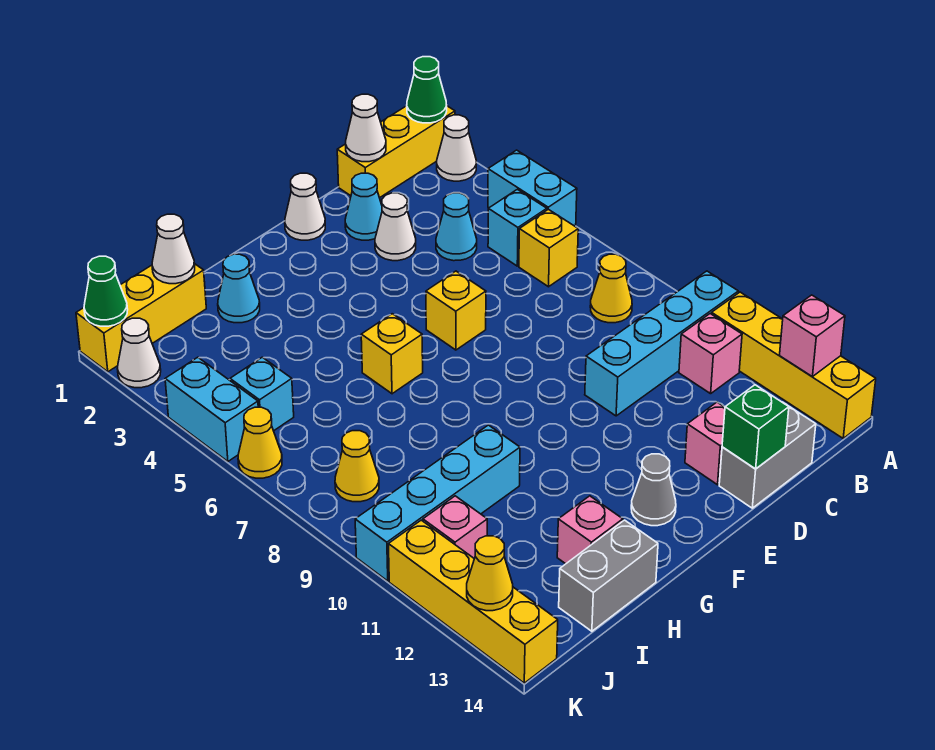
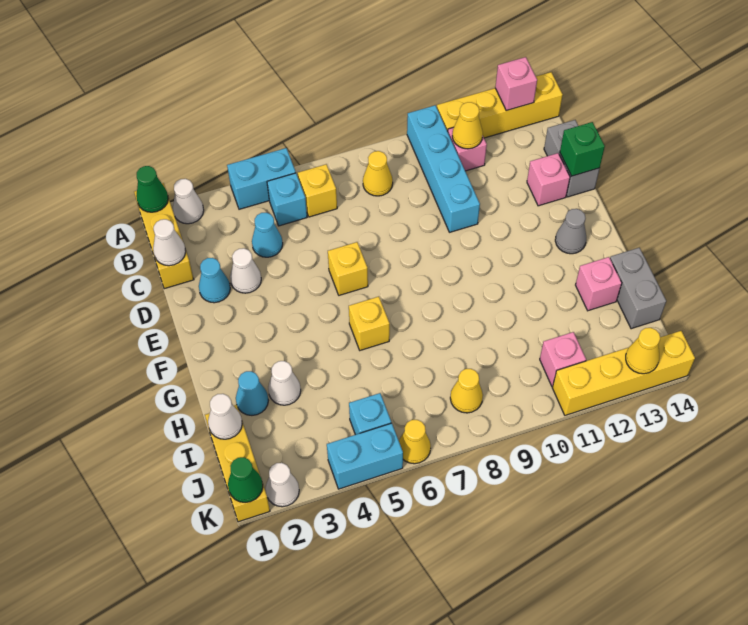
none -> yellow cone B11 level 2
white cone E1 level 1 -> white cone H3 level 1
cyan brick H10:K10 level 1 -> none

